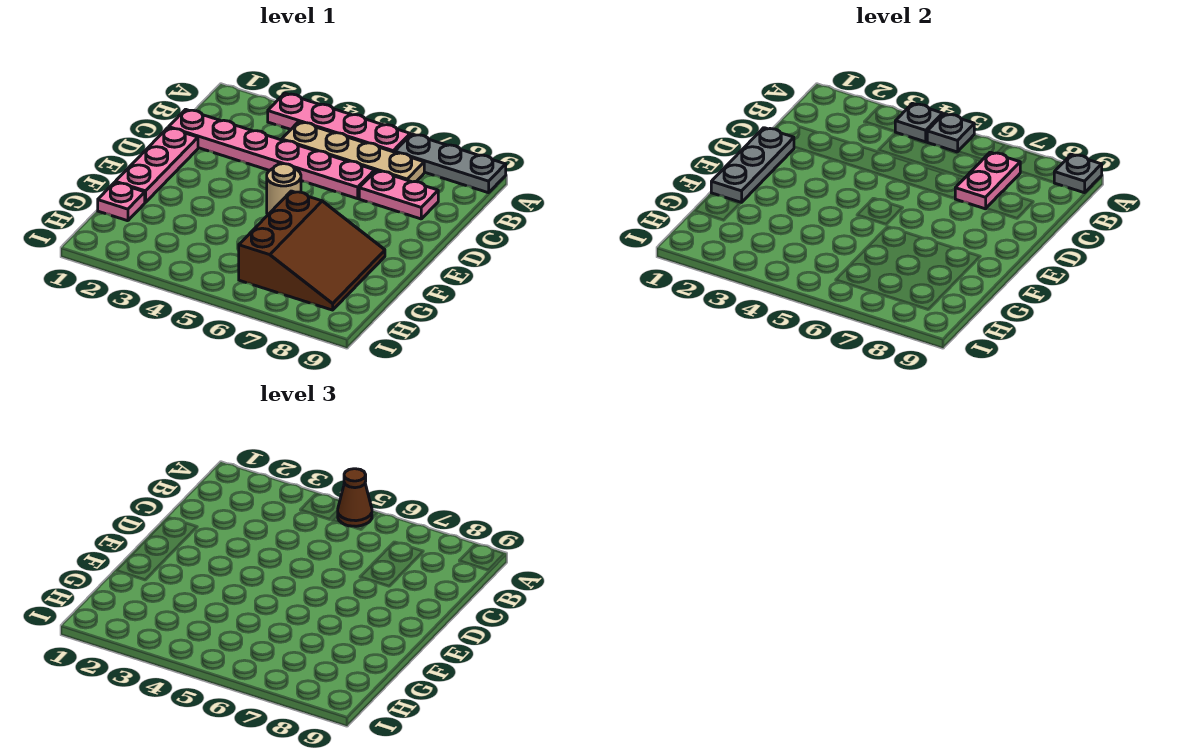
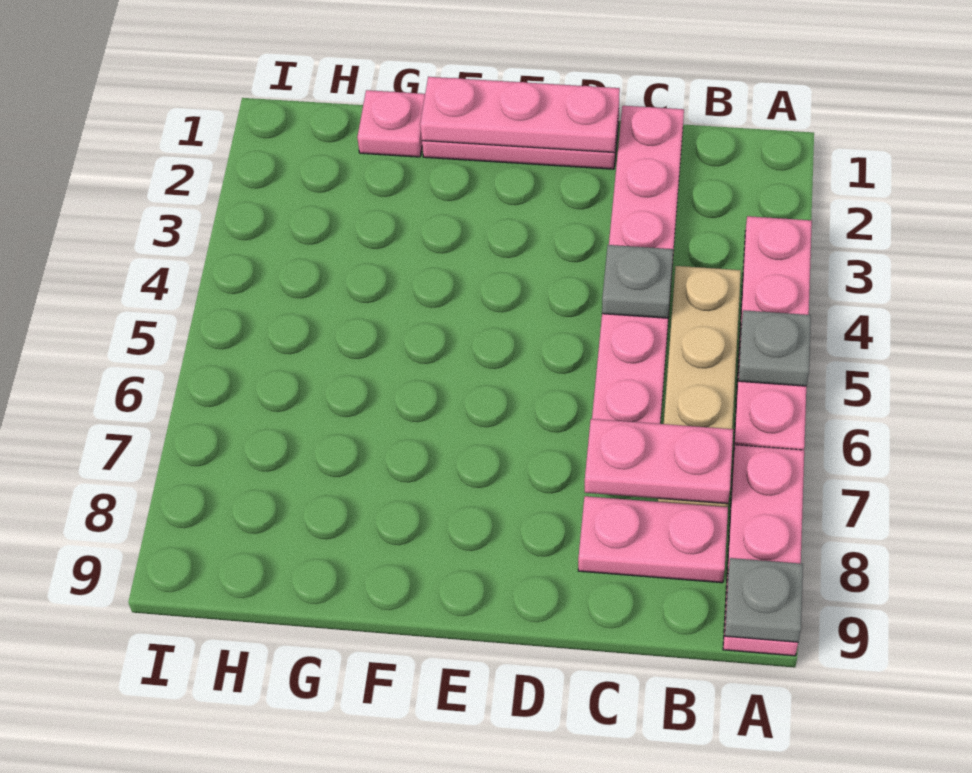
grey plate A4 level 2 -> grey plate C4 level 2
brown cone A5 level 3 -> none
grey plate A7:A9 level 1 -> pink plate A7:A9 level 1
pink plate C7:C8 level 1 -> pink plate B8:C8 level 1
grey plate D1:F1 level 2 -> pink plate D1:F1 level 2
tan round brick E5 level 1 -> none
brown slope F6:H8 level 1 top 6 -> none

